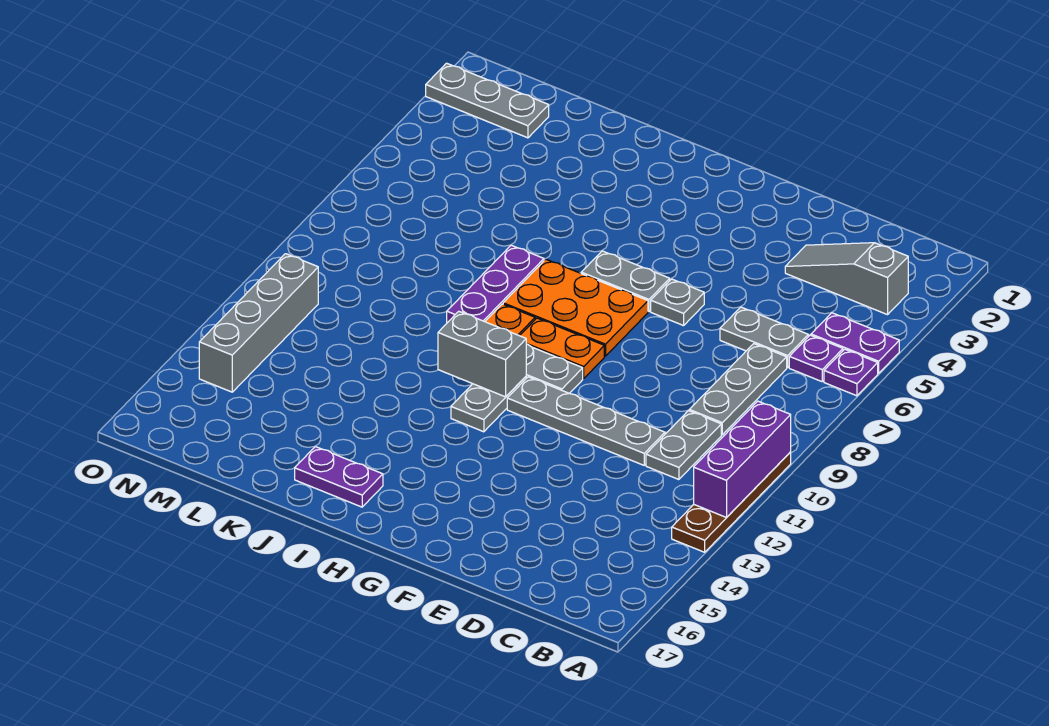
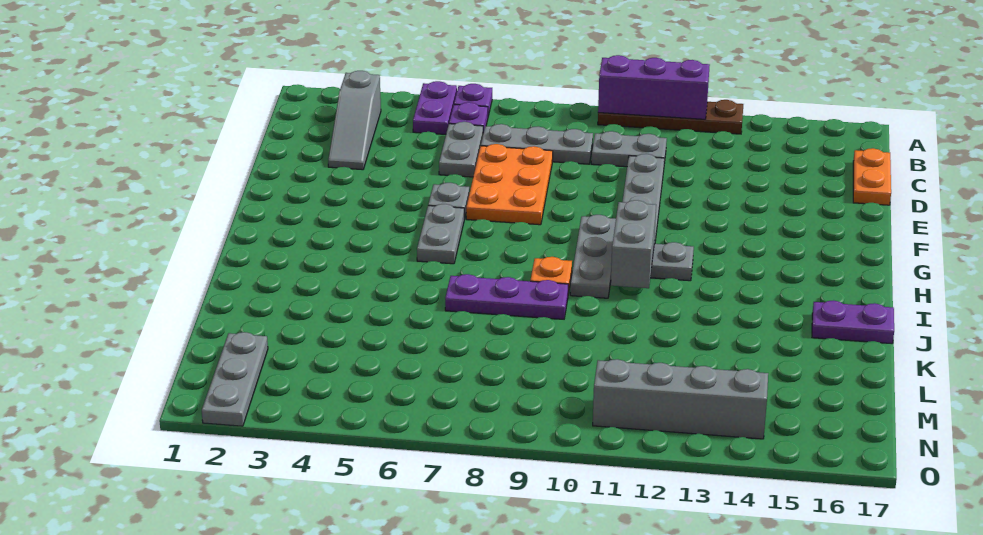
orange plate G7:I8 level 1 -> orange plate D7:F8 level 1
orange plate G9:H9 level 1 -> orange plate C17:D17 level 1
purple plate I16:J16 level 1 -> purple plate J16:J17 level 1

